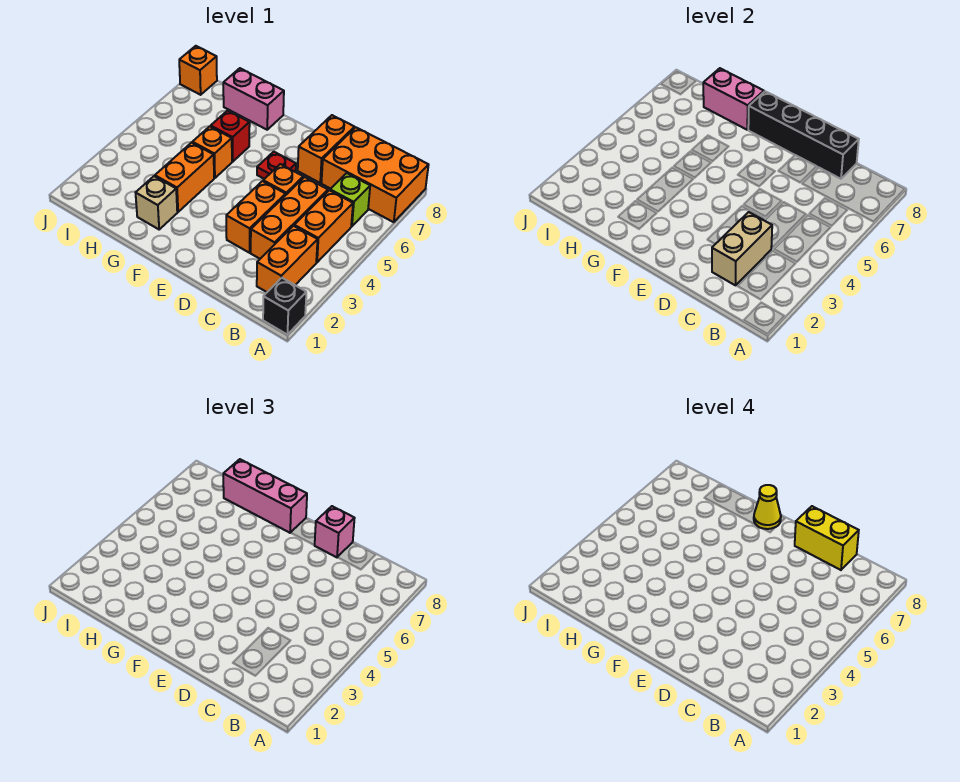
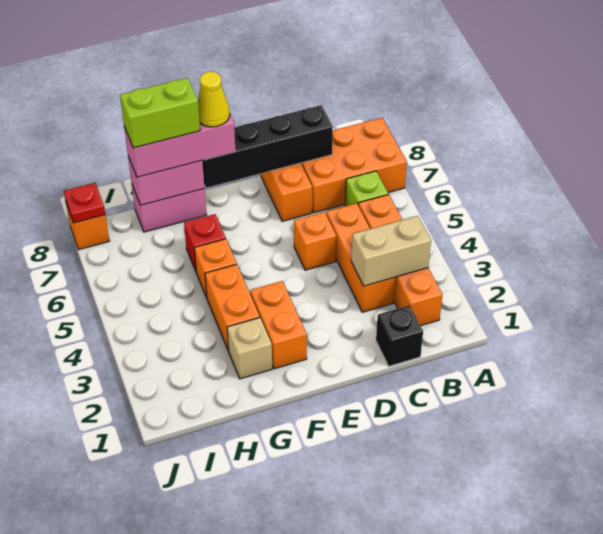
black brick A1 level 1 -> black brick C1 level 1
tan brick C2:C3 level 2 -> tan brick B3:C3 level 2
yellow brick C8:D8 level 4 -> none
orange brick D3:D4 level 1 -> orange brick F2:F3 level 1
pink brick D8 level 3 -> none
red plate E6 level 1 -> red plate J8 level 2
none -> lime brick G8:H8 level 4

